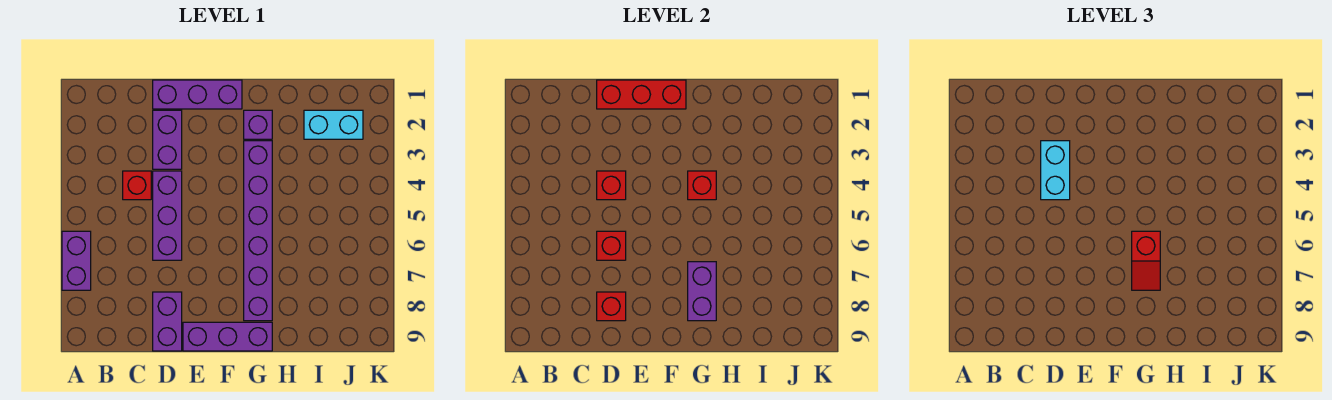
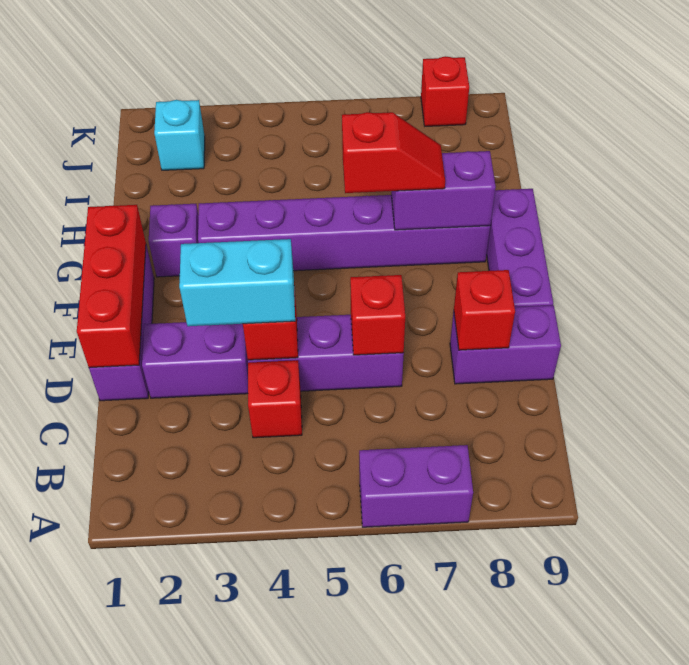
red brick G4 level 2 -> red brick K8 level 1
cyan brick I2:J2 level 1 -> cyan brick J2 level 1

